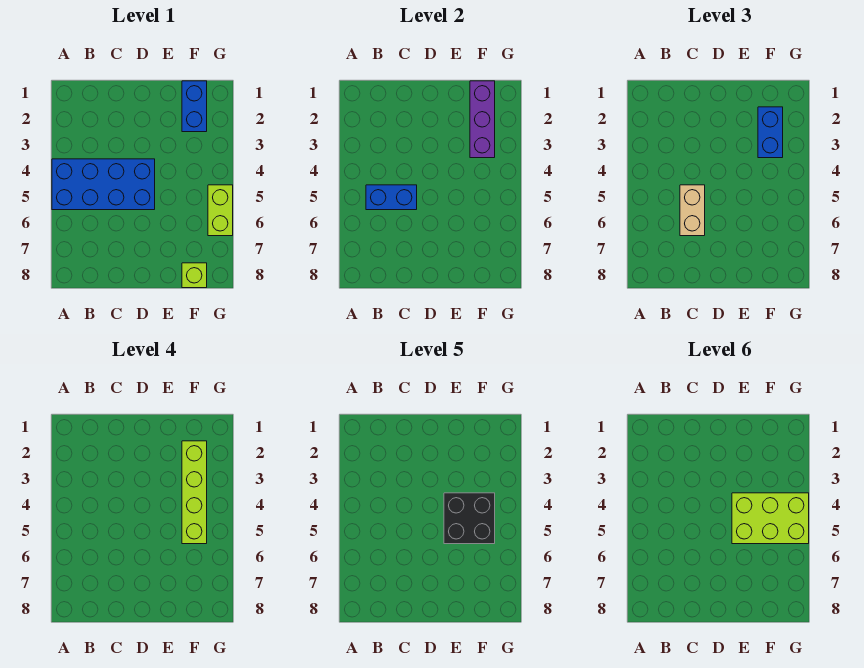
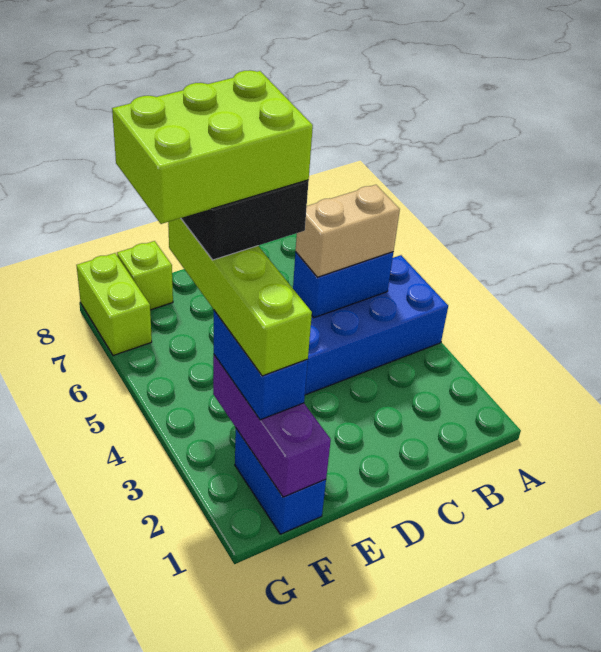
tan brick C5:C6 level 3 -> tan brick B5:C5 level 3
lime brick G5:G6 level 1 -> lime brick G7:G8 level 1

